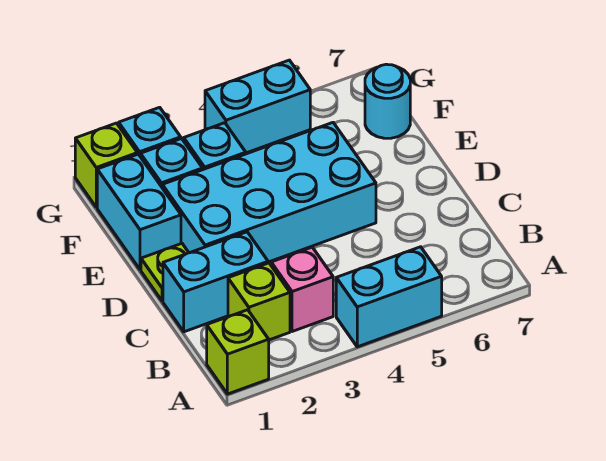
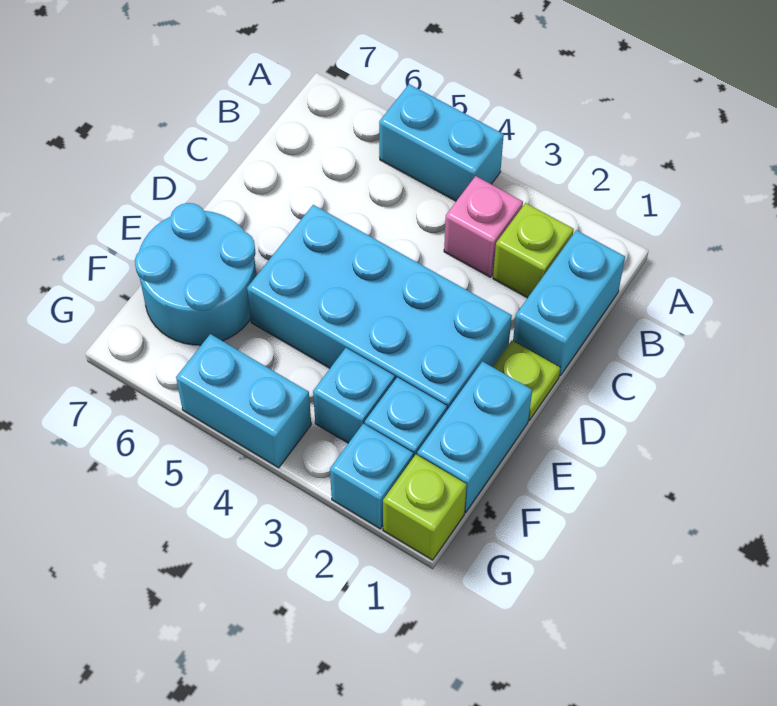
lime brick A1 level 1 -> none
cyan brick C1:C2 level 1 -> cyan brick B1:C1 level 1
cyan round brick F7 level 1 -> cyan round brick E6:F7 level 1

